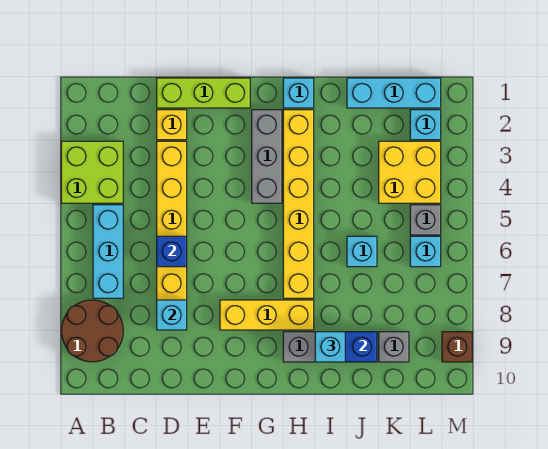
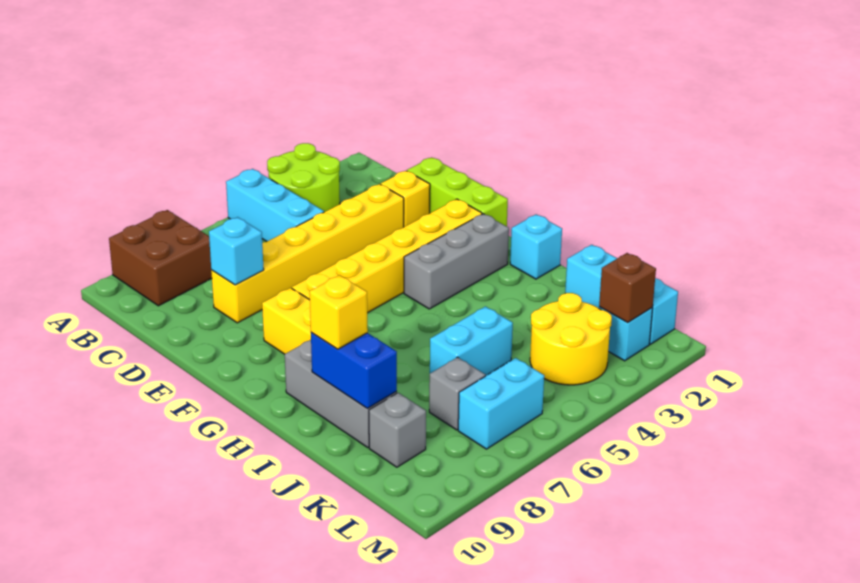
lime brick A3:B4 level 1 -> lime round brick A3:B4 level 1
brown round brick A8:B9 level 1 -> brown brick A8:B9 level 1
cyan brick B5:B7 level 1 -> cyan brick A5:C5 level 1
blue brick D6 level 2 -> none
yellow brick H2:H7 level 1 -> yellow brick F2:F7 level 1
cyan brick I9 level 3 -> yellow brick I9 level 3
cyan brick J6 level 1 -> cyan brick J5:J6 level 1
yellow brick K3:L4 level 1 -> yellow round brick K3:L4 level 1
grey brick L5 level 1 -> grey brick K7 level 1
cyan brick L6 level 1 -> cyan brick L6:L7 level 1
brown brick M9 level 1 -> brown brick L2 level 2

